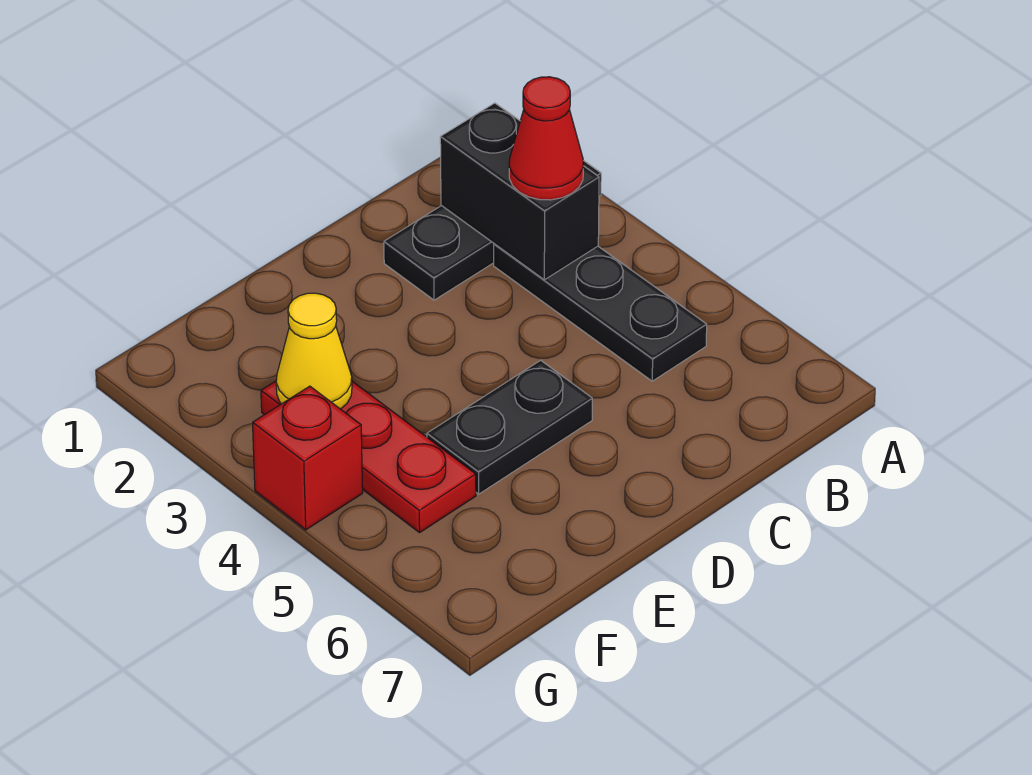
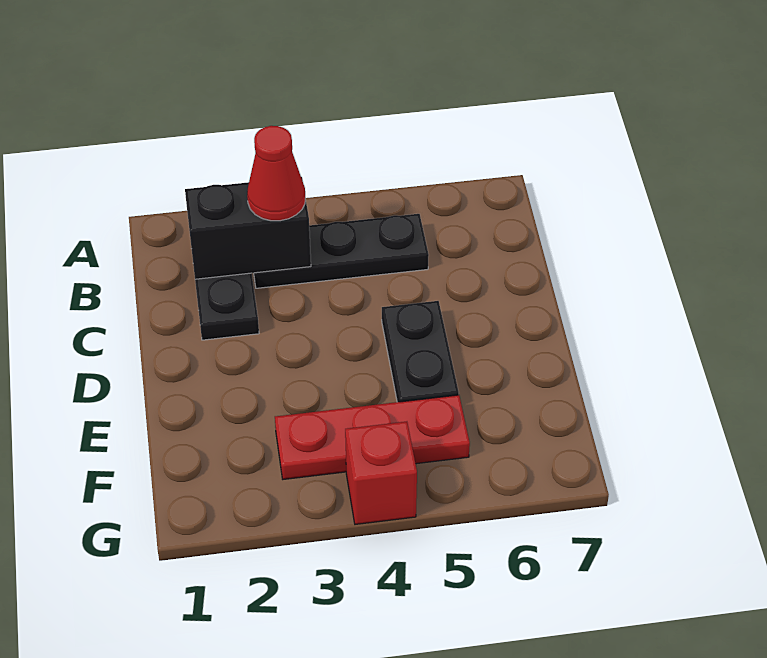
yellow cone F3 level 2 -> none

